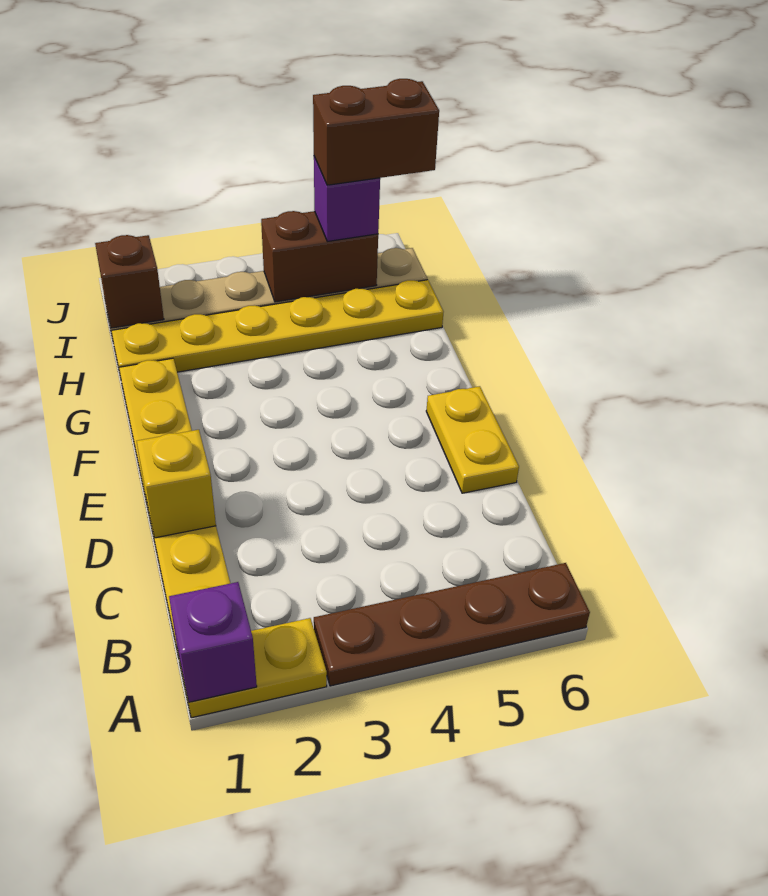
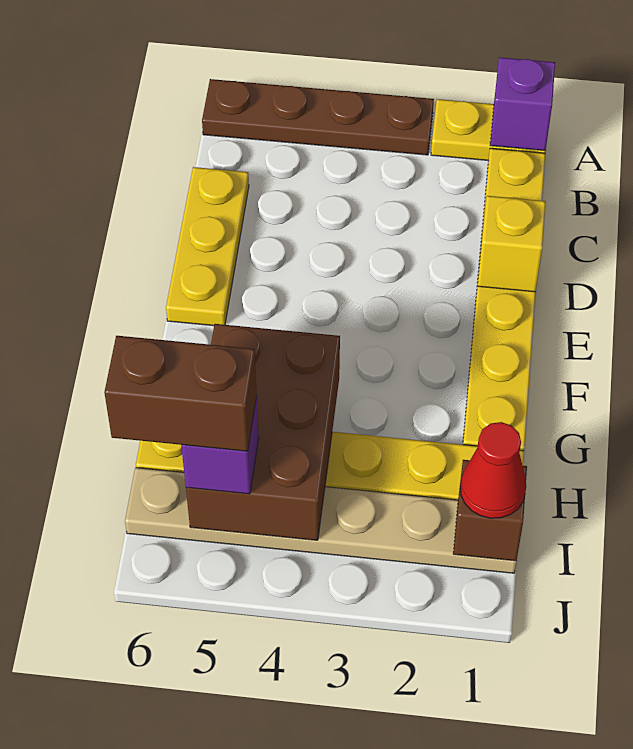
yellow plate D6:E6 level 1 -> yellow plate C6:E6 level 1
none -> red cone I1 level 3
brown brick I4:I5 level 2 -> brown brick G4:I5 level 2

